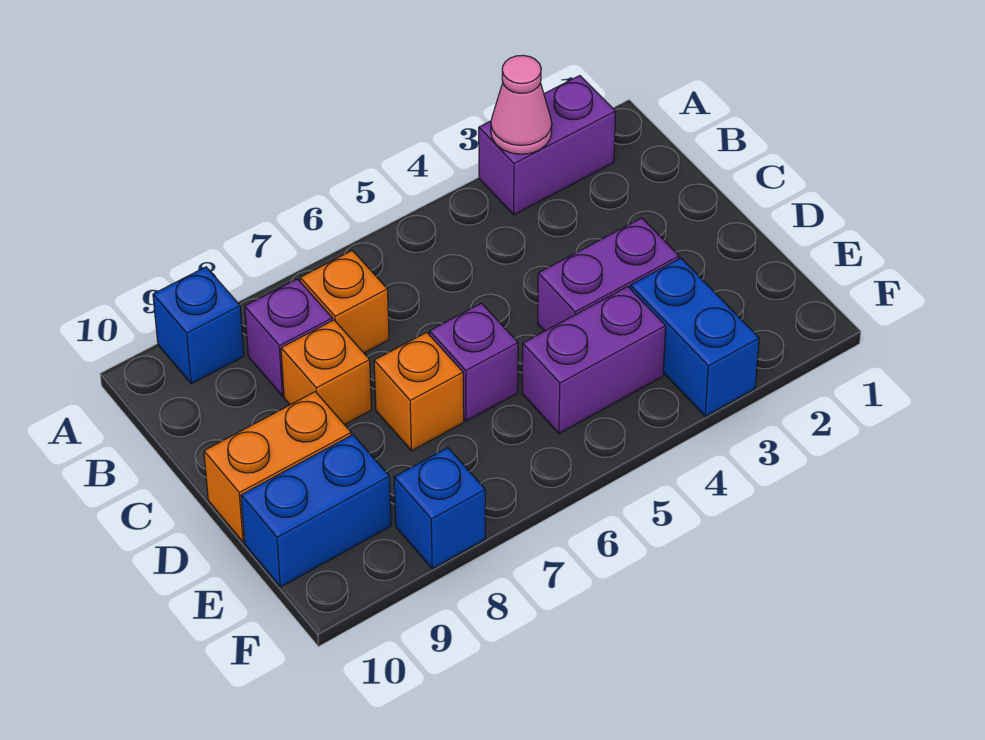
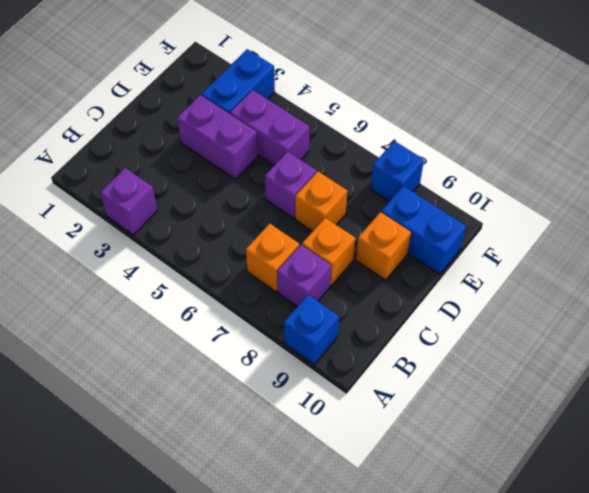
purple brick A2:A3 level 1 -> purple brick A3 level 1
pink cone A3 level 2 -> none
orange brick D9:D10 level 1 -> orange brick D9 level 1

